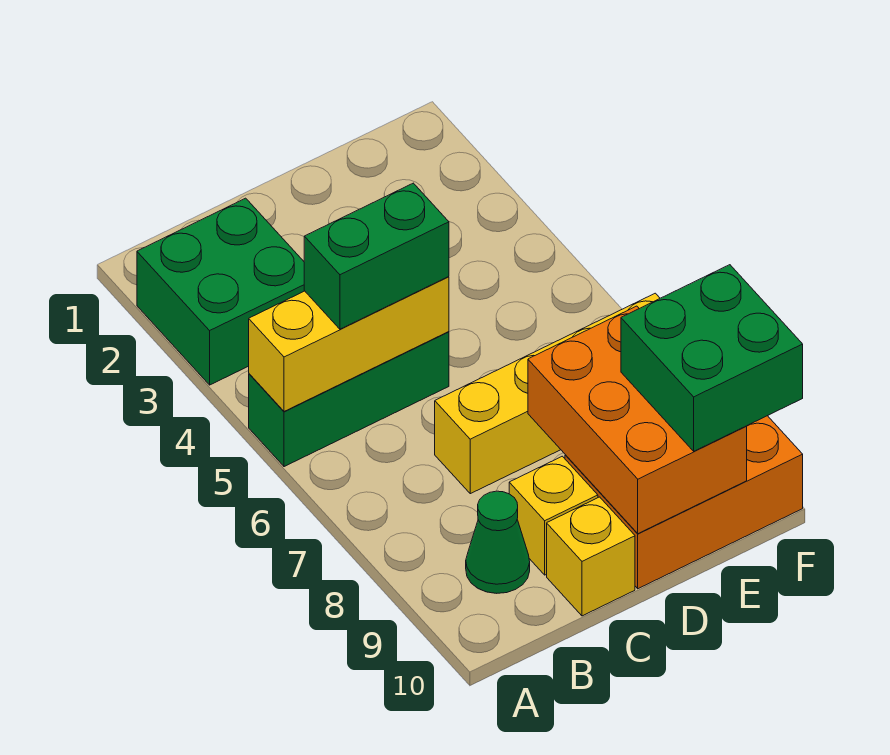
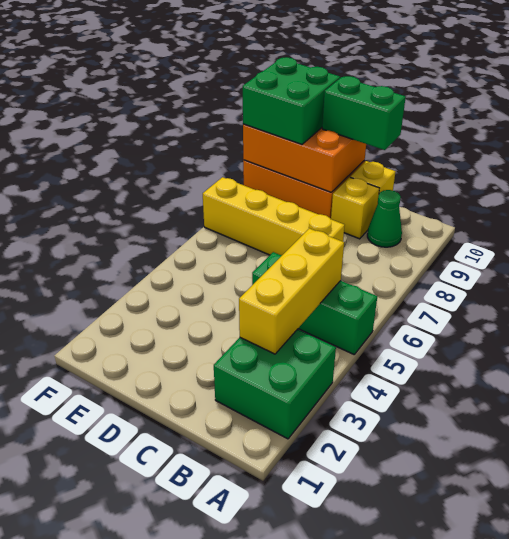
yellow brick A5:C5 level 2 -> yellow brick B3:B5 level 2
green brick B5:C5 level 3 -> green brick C10:D10 level 3
orange brick D8:E10 level 2 -> orange brick D9:F10 level 2

